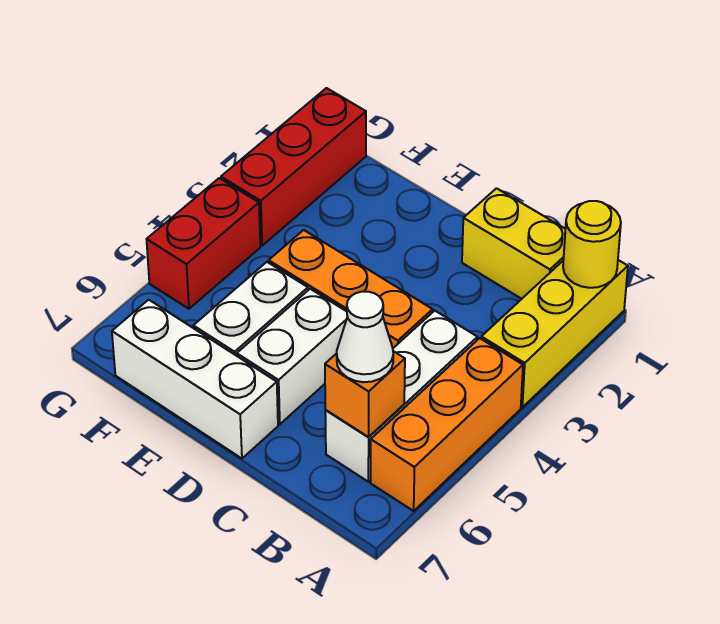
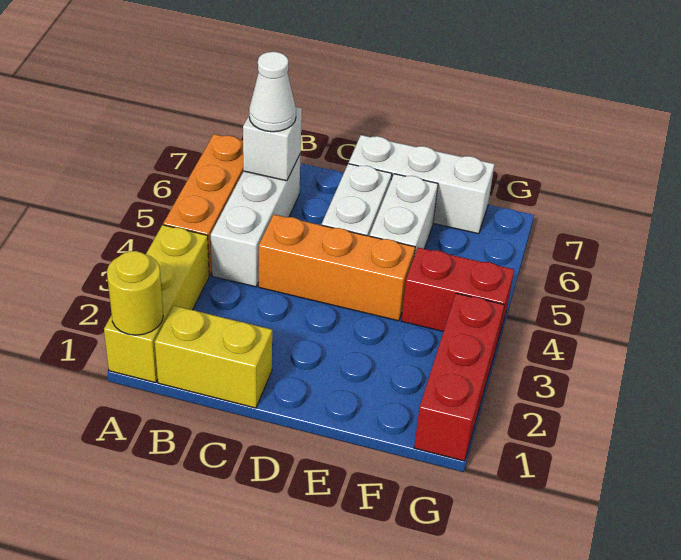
orange brick B6 level 2 -> white brick B6 level 2
red brick G4:G5 level 1 -> red brick F4:G4 level 1

